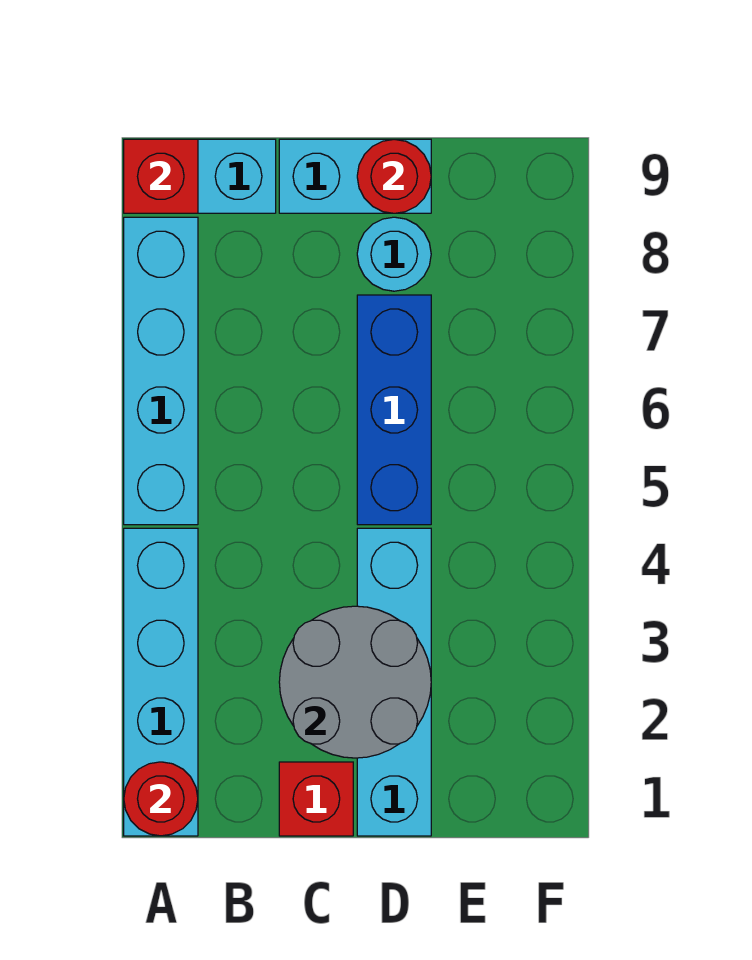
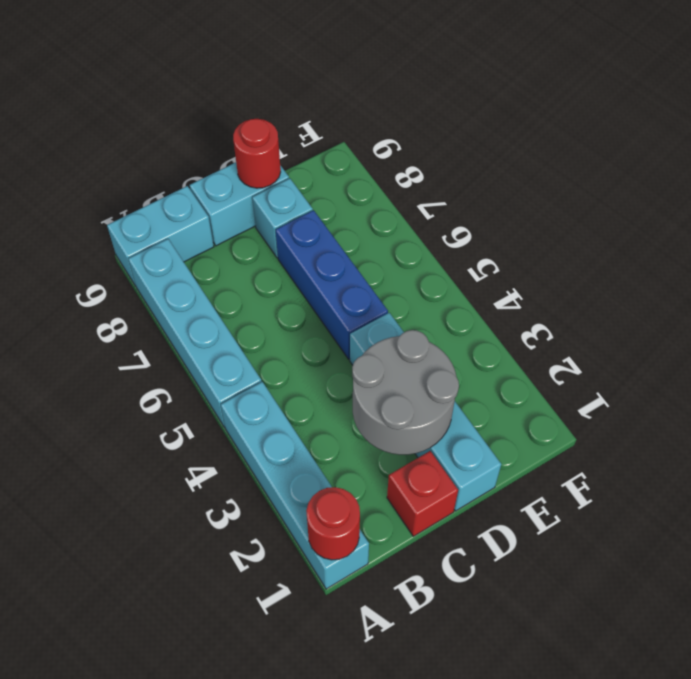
red brick A9 level 2 -> none
cyan round brick D8 level 1 -> cyan brick D8 level 1

